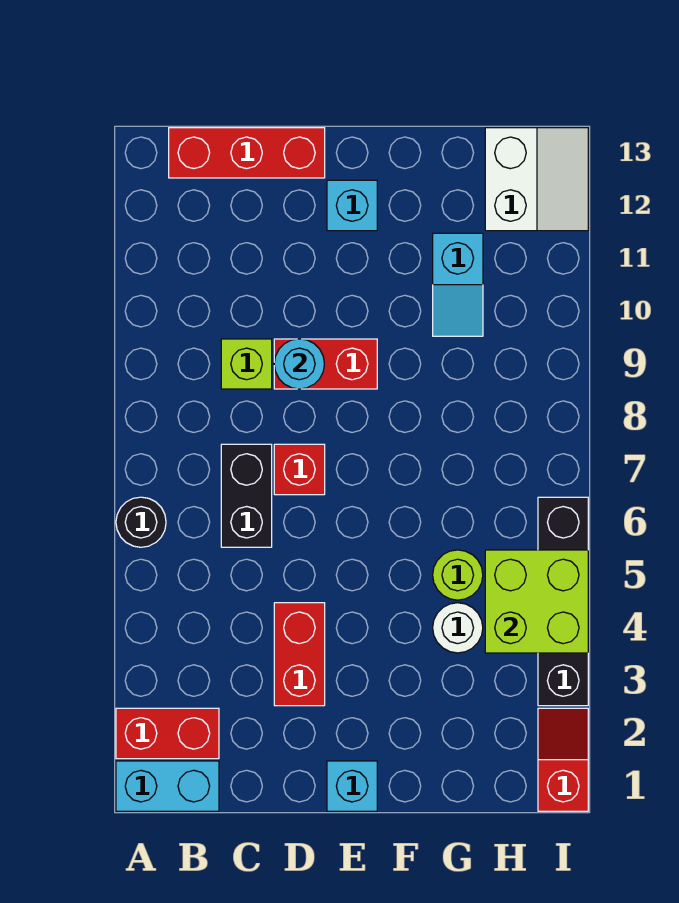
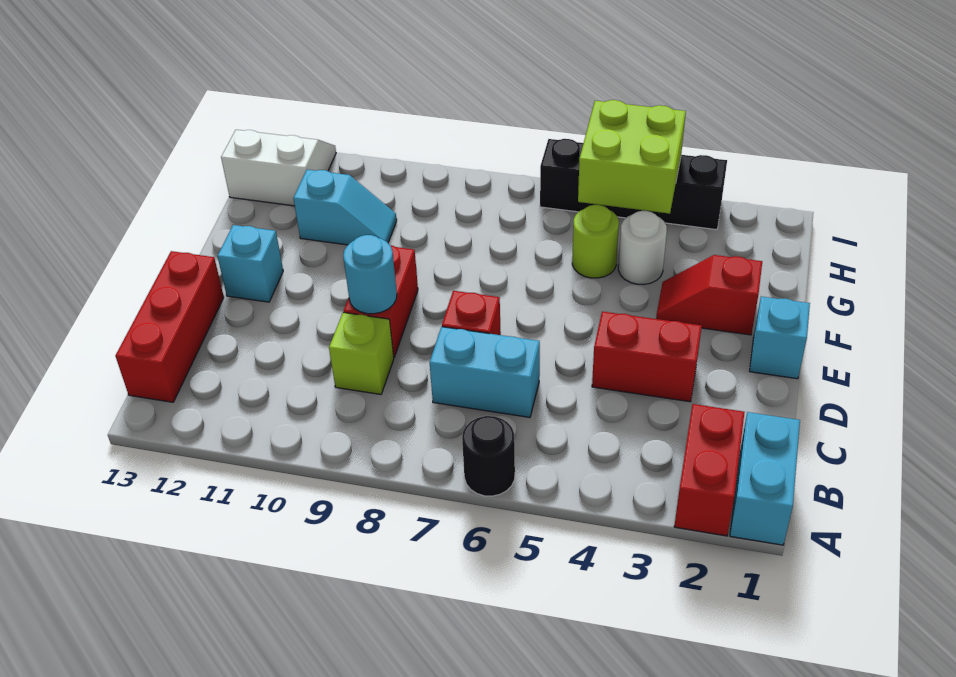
black brick C6:C7 level 1 -> cyan brick C6:C7 level 1
red slope I1:I2 level 1 top 1 -> red slope F2:F3 level 1 top 2

